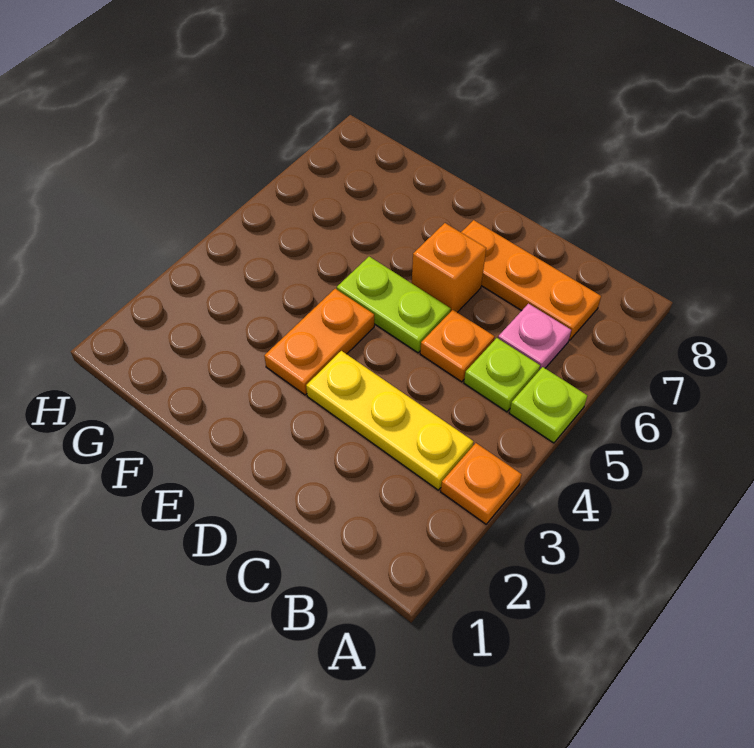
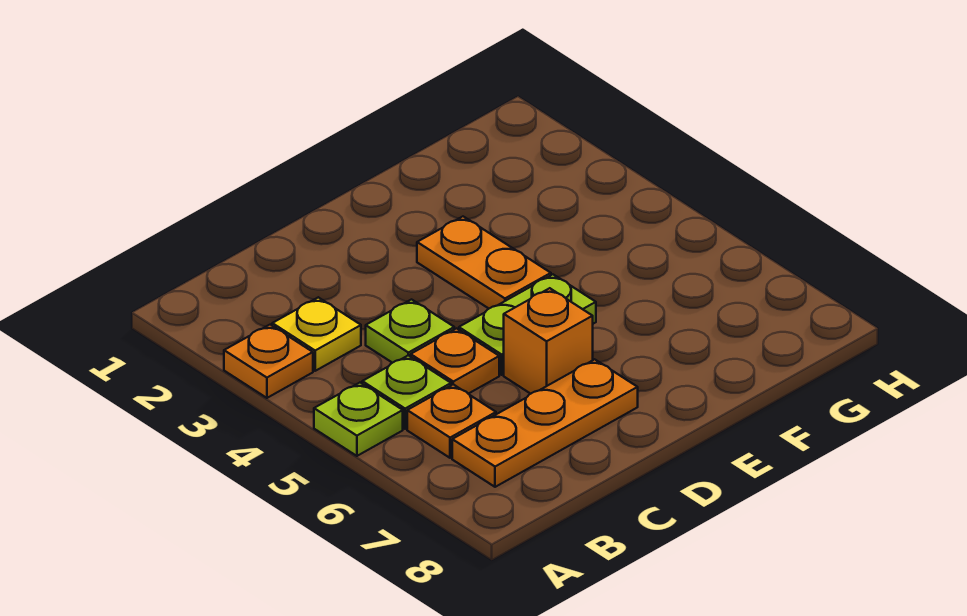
yellow plate B3:D3 level 1 -> yellow plate B3 level 1
pink plate B6 level 1 -> orange plate B6 level 1
none -> lime plate C4 level 1

